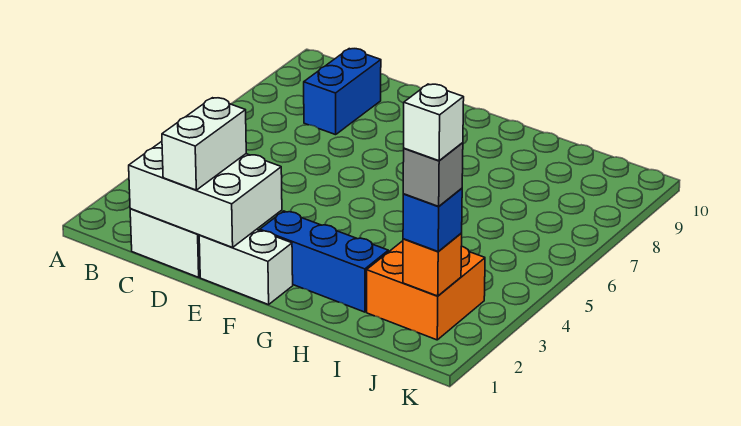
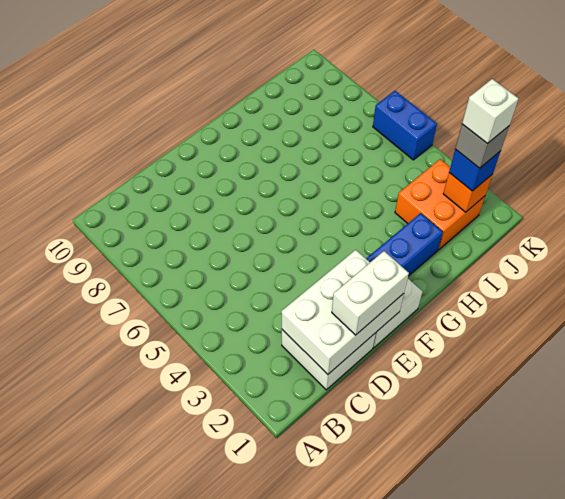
blue brick C8:C9 level 1 -> blue brick K5:K6 level 1
white brick D1:D2 level 3 -> white brick D1:E1 level 3

